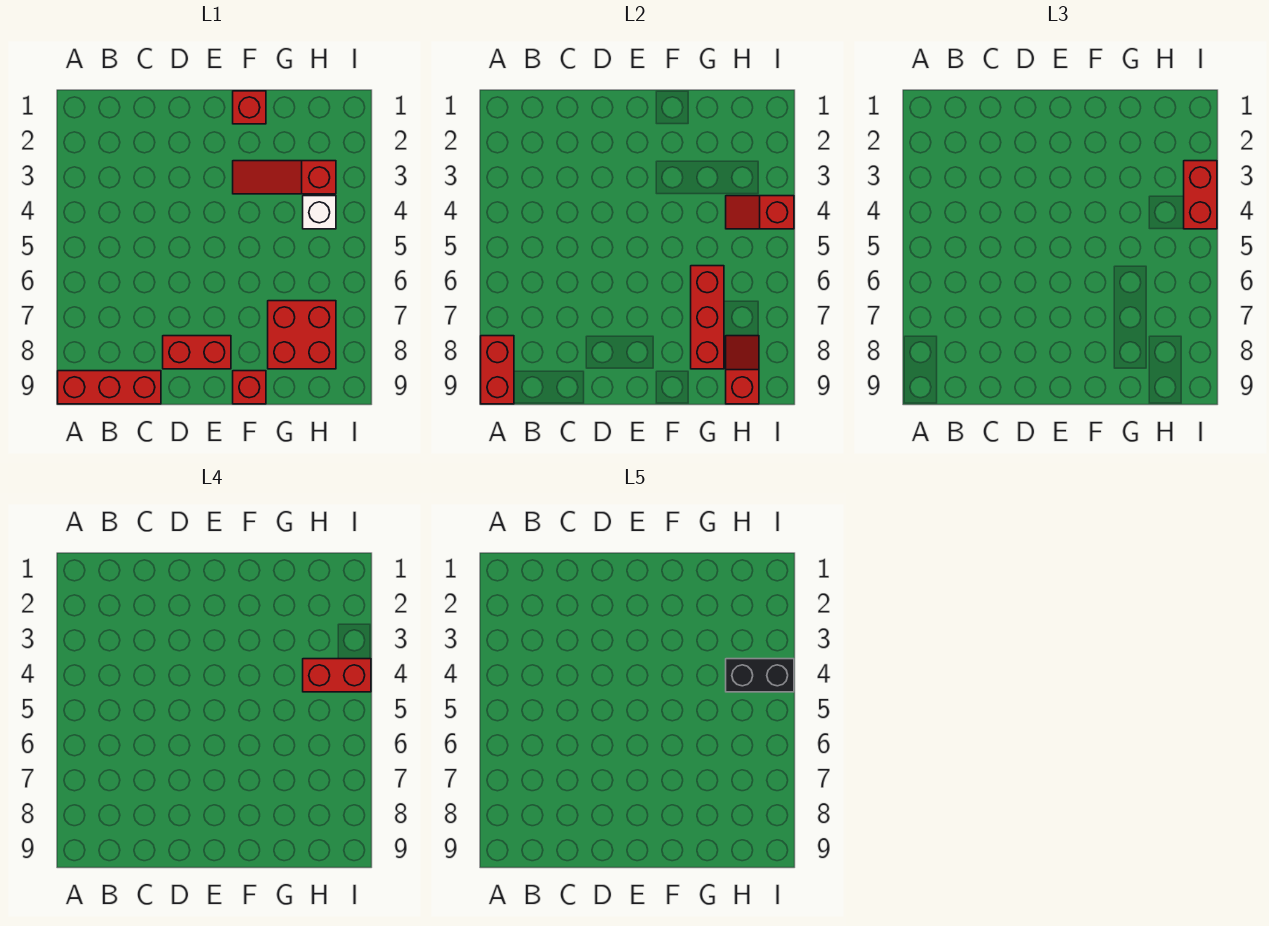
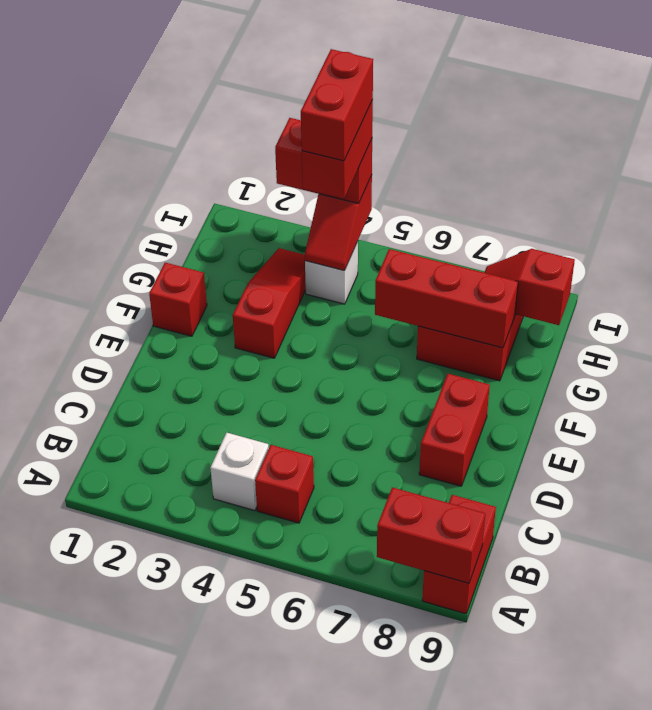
red brick A9:C9 level 1 -> red brick A9:B9 level 1
none -> white brick B4 level 1
red slope F3:H3 level 1 top H -> red slope F3:H3 level 1 top F
red brick F9 level 1 -> red brick B5 level 1
black brick H4:I4 level 5 -> red brick H4:I4 level 5

